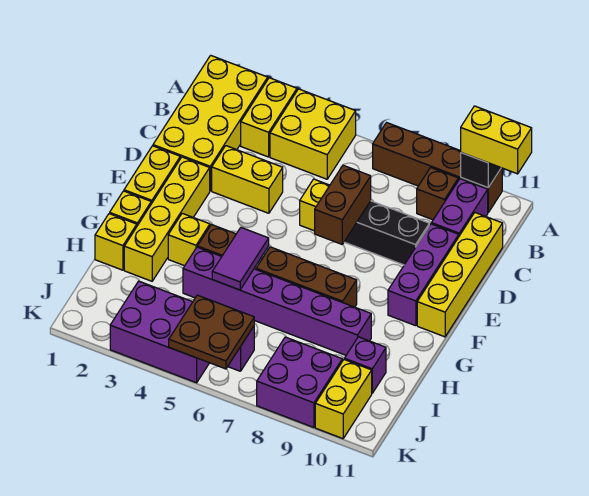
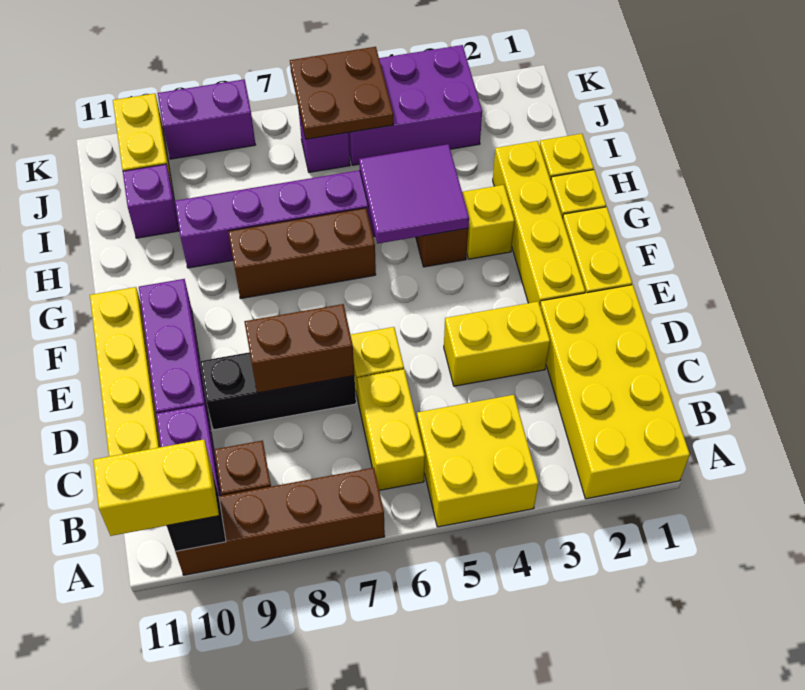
yellow brick A3:B3 level 1 -> yellow brick B6:C6 level 1
brown brick D7:E7 level 2 -> brown brick D7:D8 level 2
purple tile G5:H5 level 2 -> purple tile G4:H5 level 2
purple brick J8:K9 level 1 -> purple brick K8:K9 level 1

